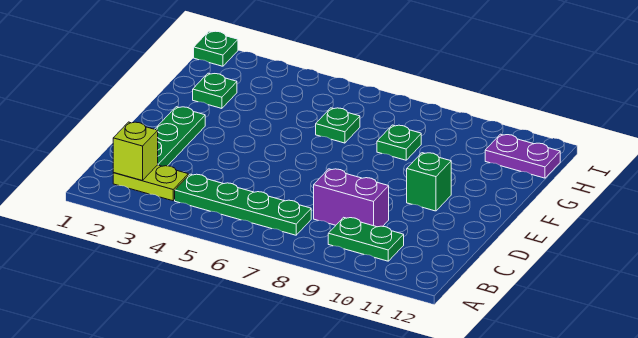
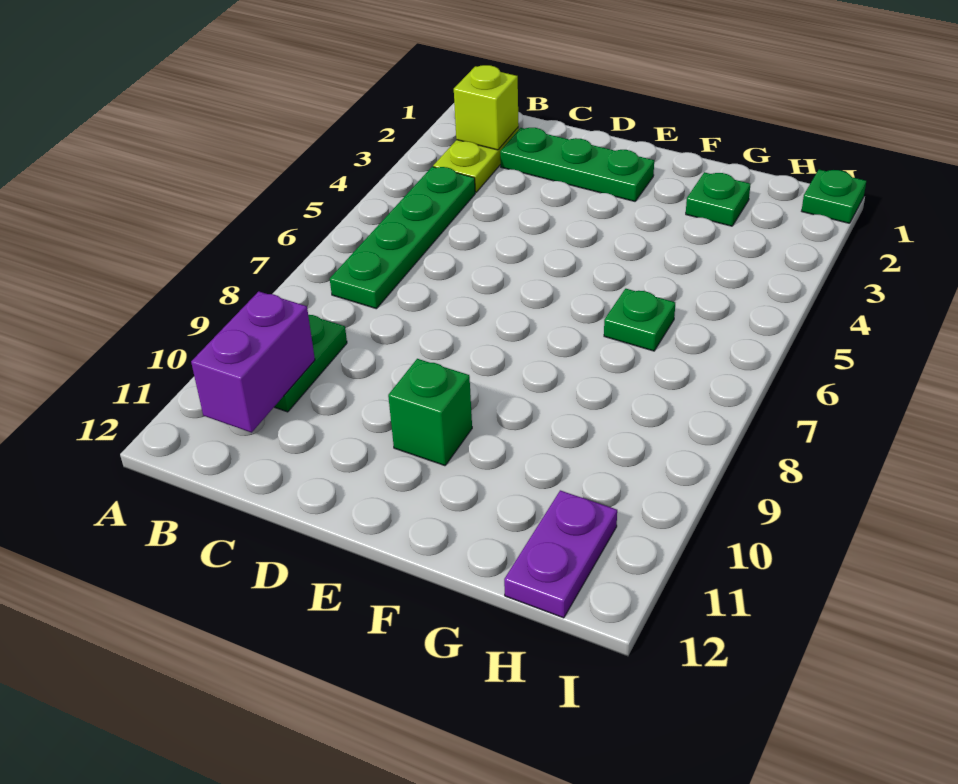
purple brick C8:C9 level 1 -> purple brick B10:B11 level 2
green plate G8 level 1 -> none

